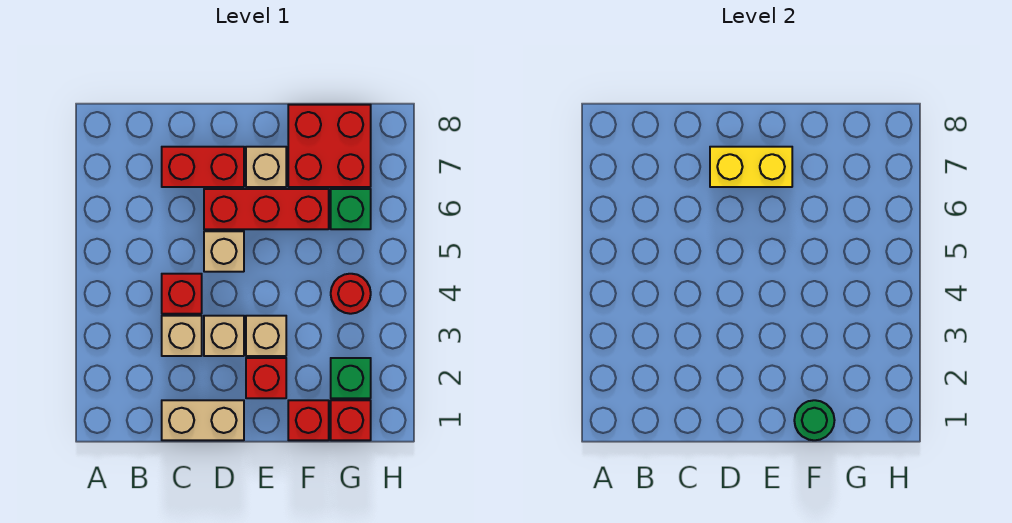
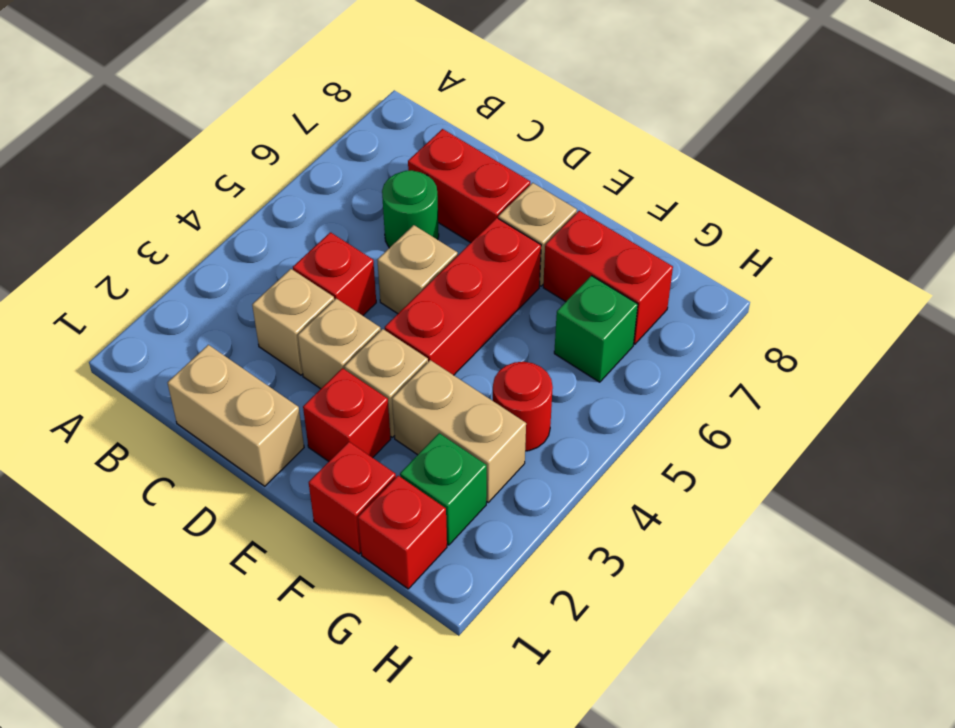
red brick D6:F6 level 1 -> red brick E4:E6 level 1
yellow brick D7:E7 level 2 -> none
green round brick F1 level 2 -> green round brick C6 level 1
none -> tan brick F3:G3 level 1
red brick F7:G8 level 1 -> red brick F7:G7 level 1

